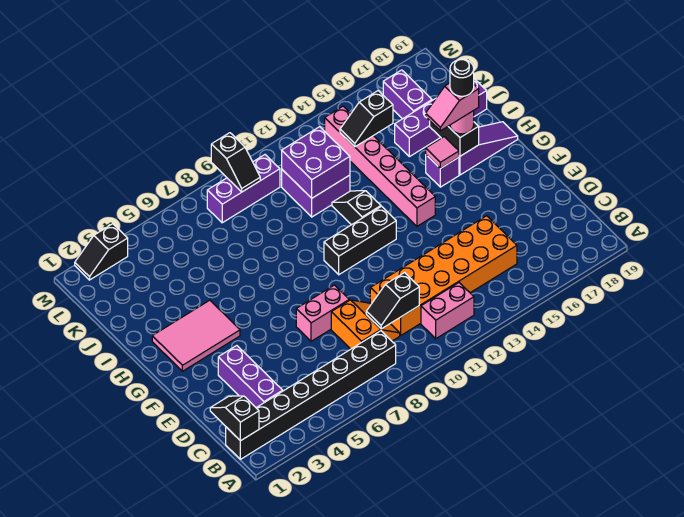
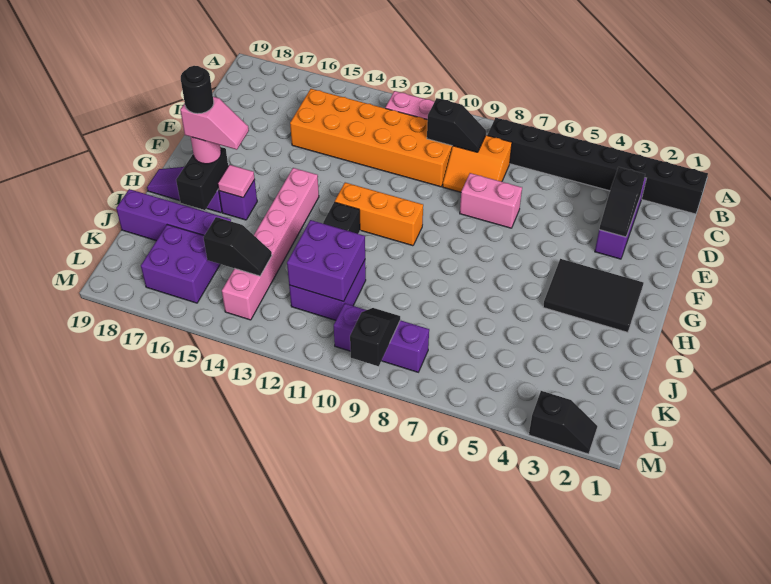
black slope B1:C1 level 2 top B -> black slope D3:E3 level 2 top D
orange slope C8:D9 level 1 top 8 -> orange slope C8:D9 level 1 top C
pink tile G2:H4 level 1 -> black tile G2:H4 level 1
black brick G10:G12 level 1 -> orange brick G10:G12 level 1
purple brick K17:L17 level 1 -> purple brick K16:L17 level 1

